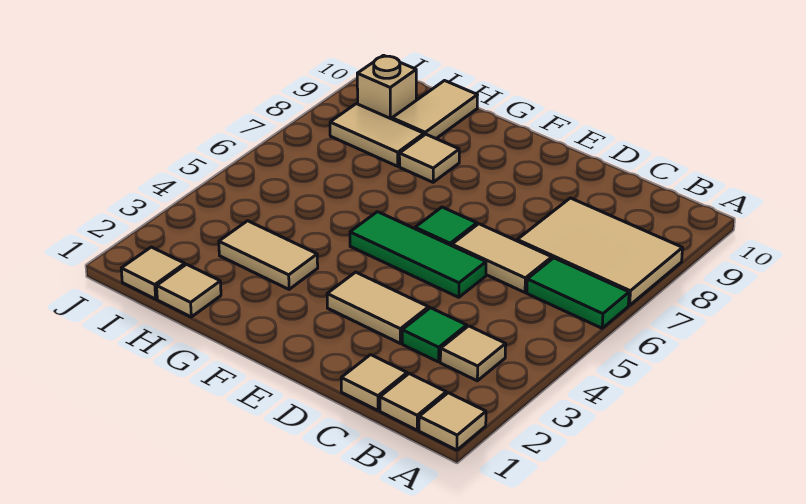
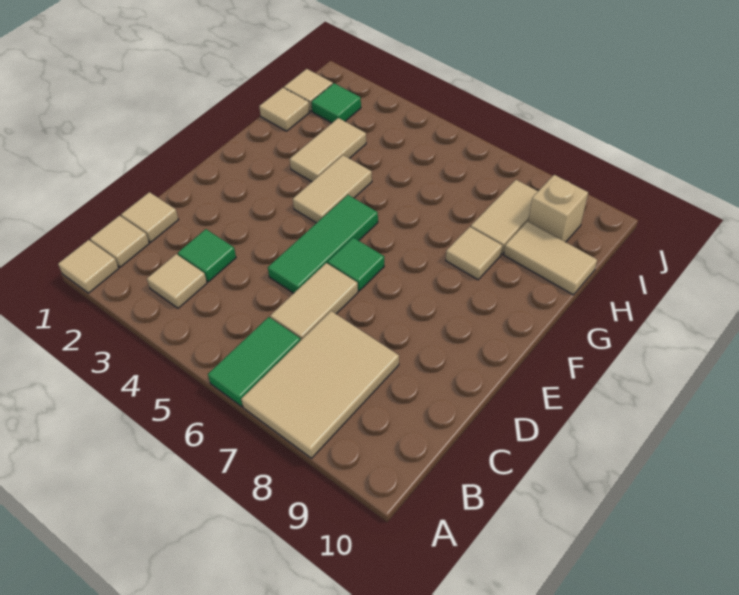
tan tile D3:E3 level 1 -> tan tile F4:G4 level 1
none -> green tile I2 level 1

